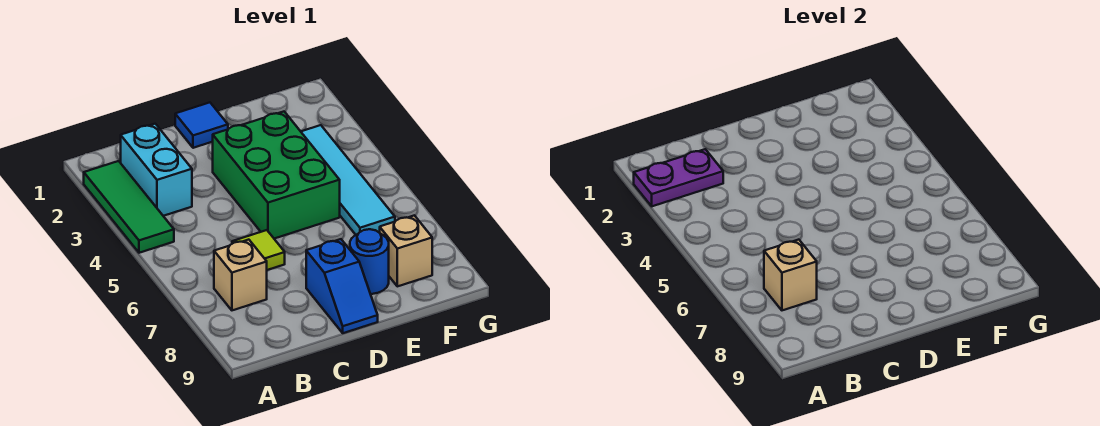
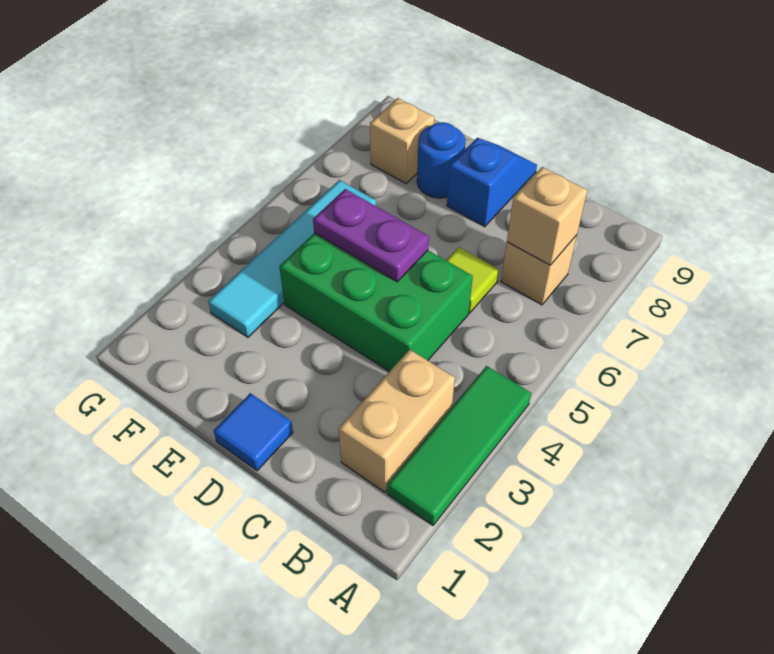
purple plate A2:B2 level 2 -> purple plate D5:E5 level 2
cyan brick B2:B3 level 1 -> tan brick B2:B3 level 1
green brick D3:E5 level 1 -> green brick C4:E5 level 1

